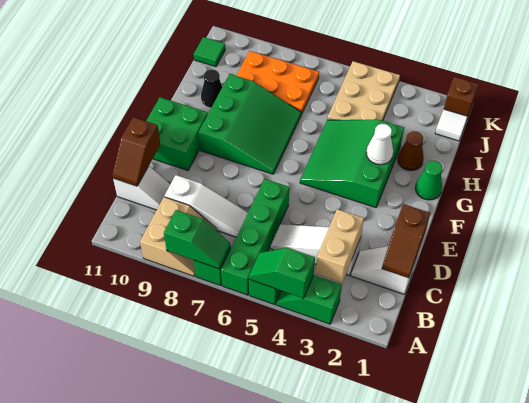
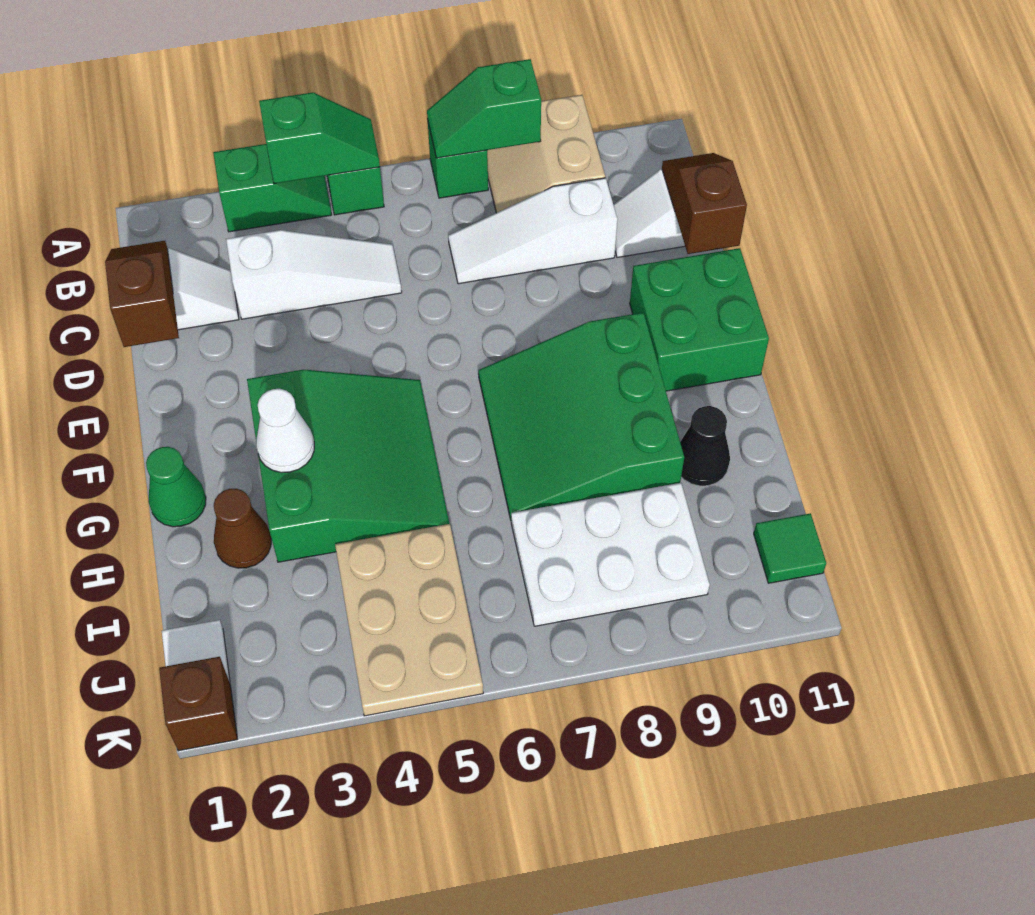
green brick A6:D6 level 1 -> none
tan brick B3:C3 level 2 -> none
orange plate I7:J9 level 1 -> white plate I7:J9 level 1

